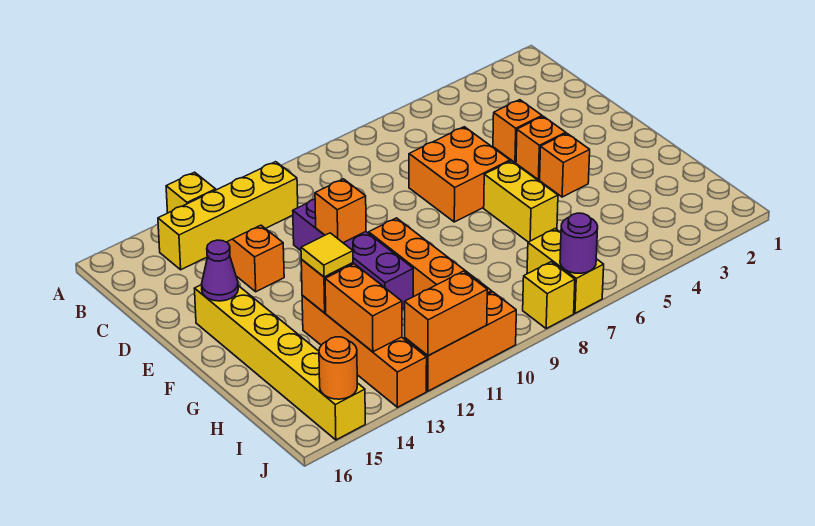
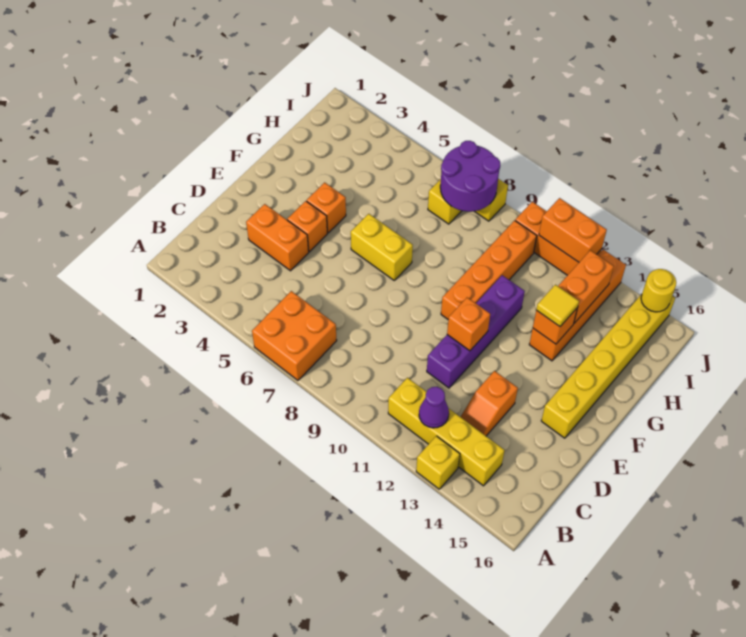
orange brick D4 level 1 -> orange brick D3:D4 level 1
orange brick D6:E7 level 1 -> orange brick A6:B7 level 1
purple cone E15 level 2 -> purple cone B12 level 2
yellow brick F6:G6 level 1 -> yellow brick F6:F7 level 1
purple round brick J7 level 2 -> purple round brick I7:J8 level 2
orange round brick J15 level 2 -> yellow round brick J15 level 2

